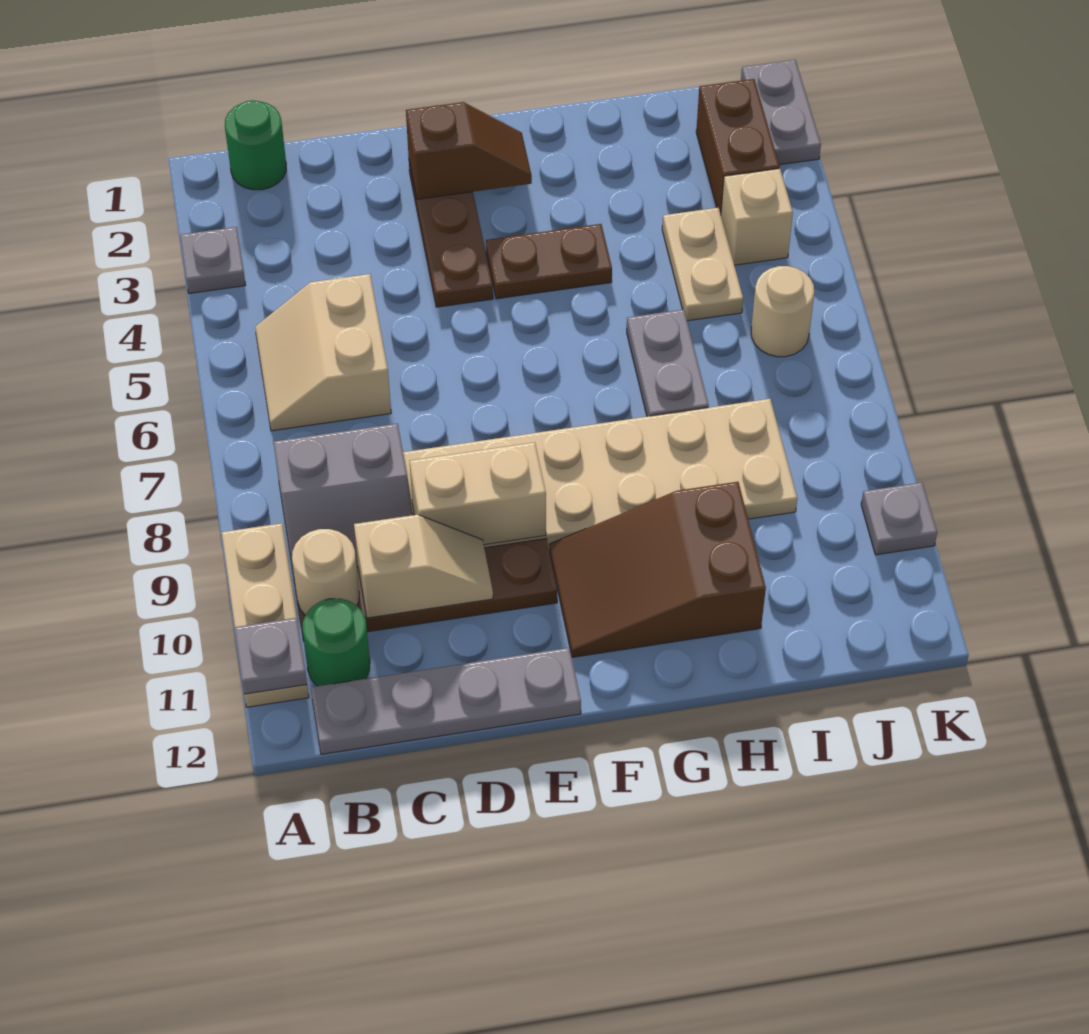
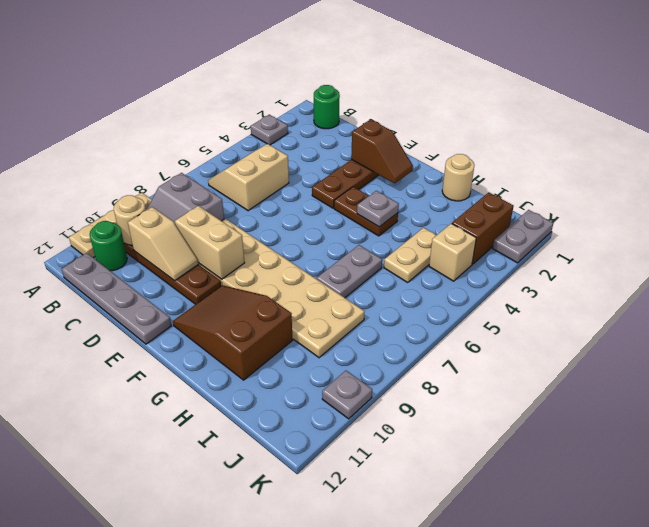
grey plate A11 level 2 -> grey plate G4 level 2
tan round brick J6 level 1 -> tan round brick H1 level 1

